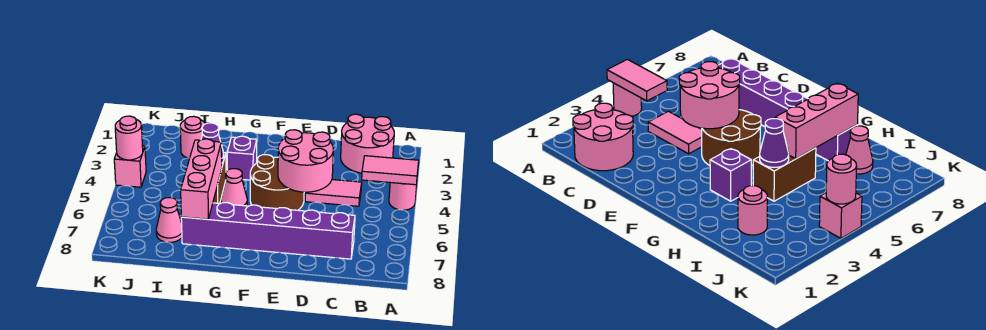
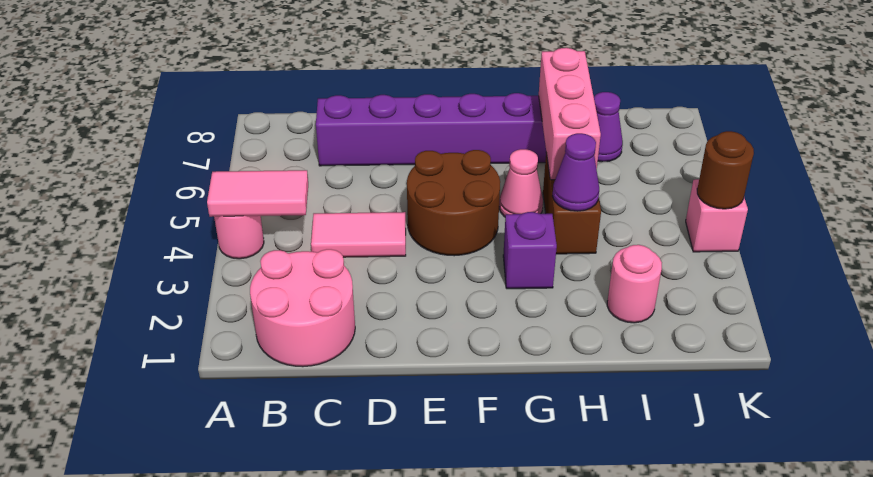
pink round brick D4:E5 level 2 -> none
pink cone I7 level 1 -> purple cone I7 level 1
pink round brick K4 level 2 -> brown round brick K4 level 2

